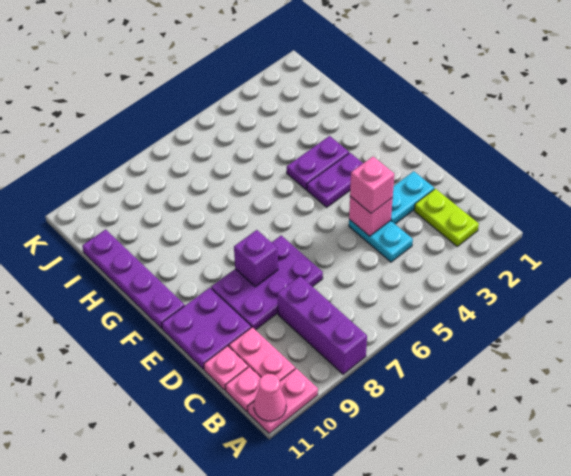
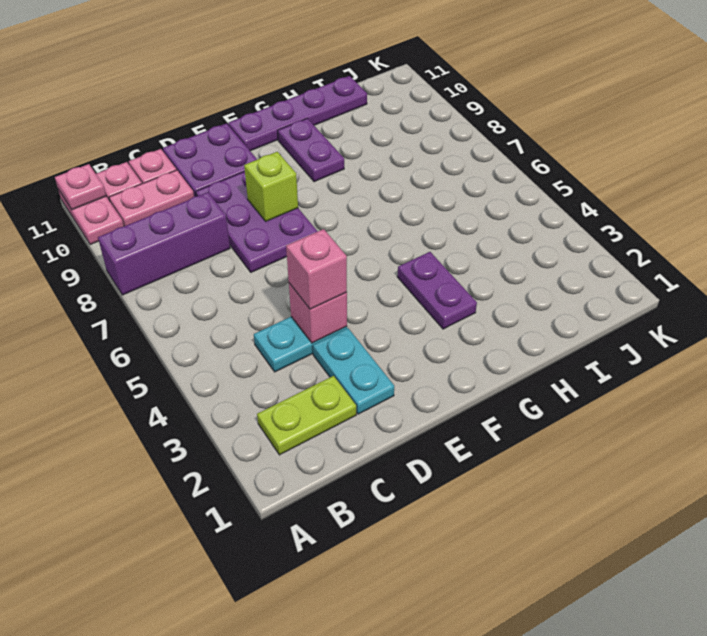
pink cone A11 level 2 -> pink plate A11 level 2
purple brick E8 level 2 -> lime brick E8 level 2
purple plate F3:F4 level 1 -> purple plate G9:G10 level 1

